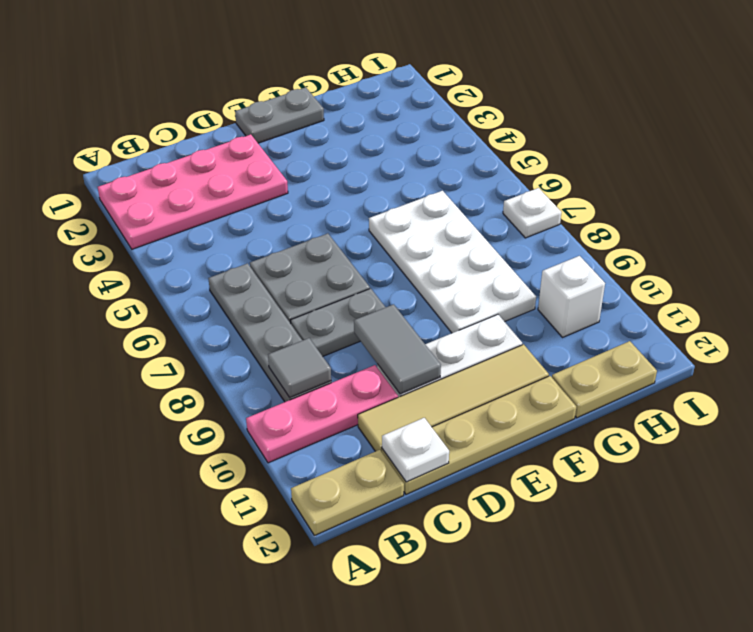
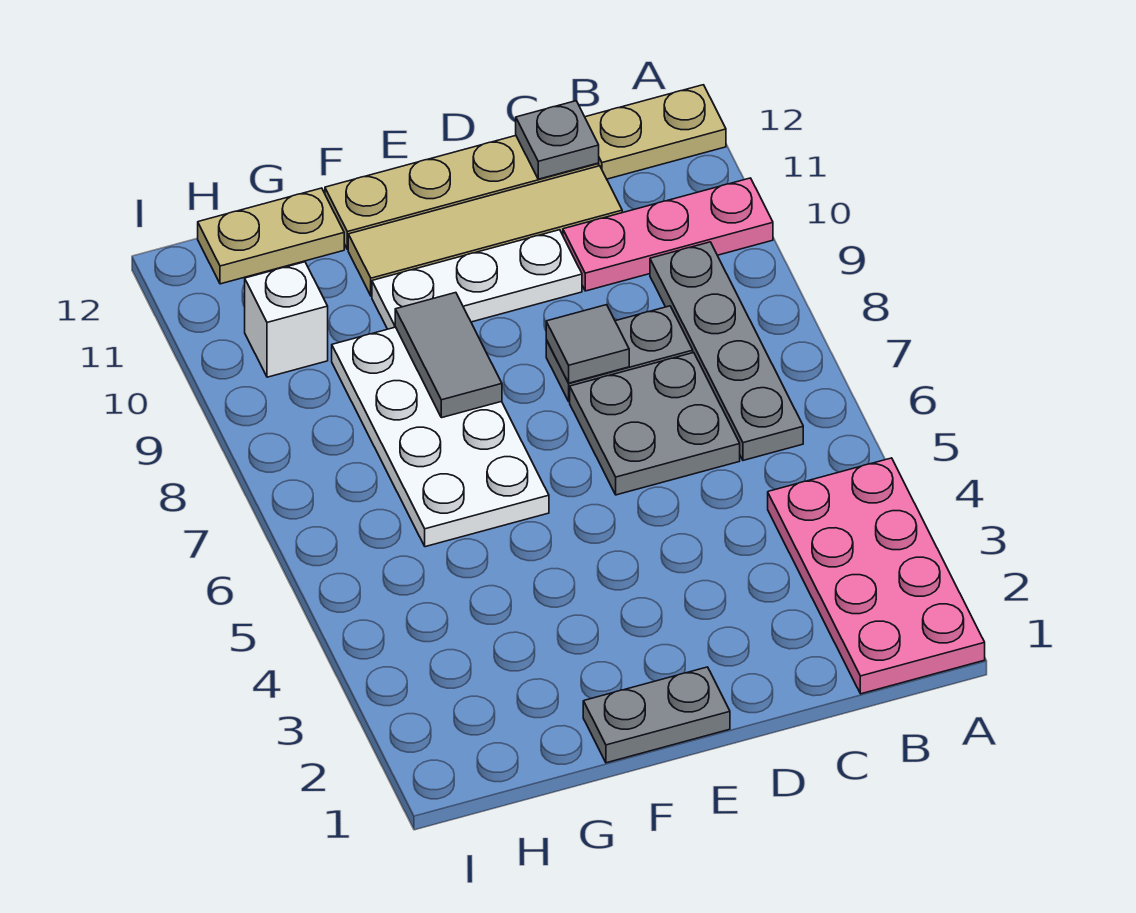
pink plate A2:D3 level 1 -> pink plate A1:B4 level 1
grey tile B9 level 2 -> grey tile D8 level 2
white plate C12 level 2 -> grey plate C12 level 2
grey tile D9:D10 level 2 -> grey tile F8:F9 level 2
white plate I7 level 1 -> none

